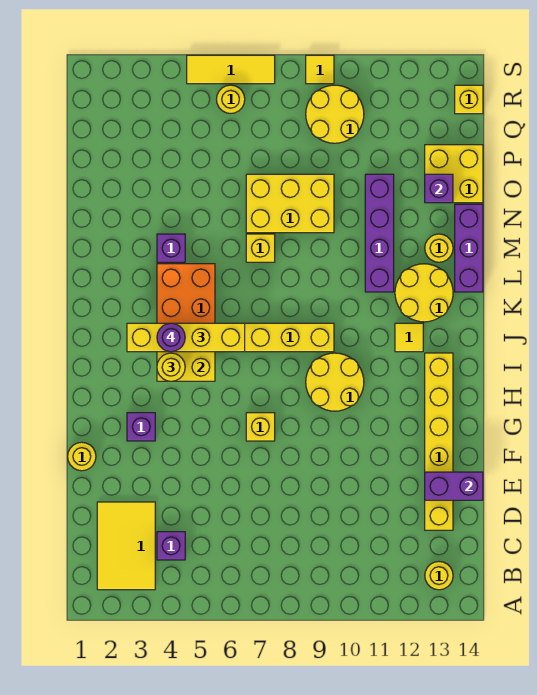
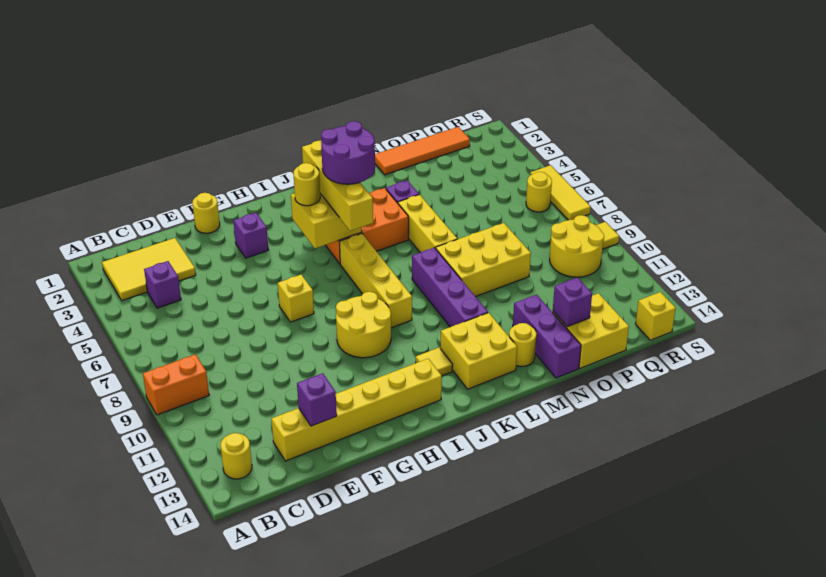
none -> orange brick A9:B9 level 1
purple brick E13:E14 level 2 -> purple brick E13 level 2
purple round brick J4 level 4 -> purple round brick J4:K5 level 4
yellow round brick K12:L13 level 1 -> yellow brick K12:L13 level 1
purple brick L11:O11 level 1 -> purple brick L8:L11 level 1
purple brick L14:N14 level 1 -> purple brick N12:N14 level 1
yellow brick M7 level 1 -> yellow brick M5:M7 level 1
none -> orange tile N1:Q1 level 1
yellow brick N7:O9 level 1 -> yellow brick M8:O9 level 1

